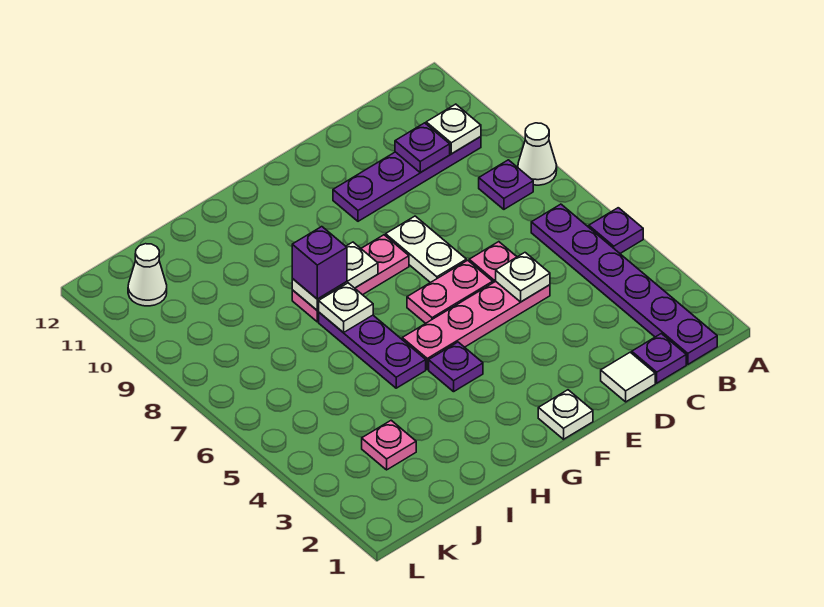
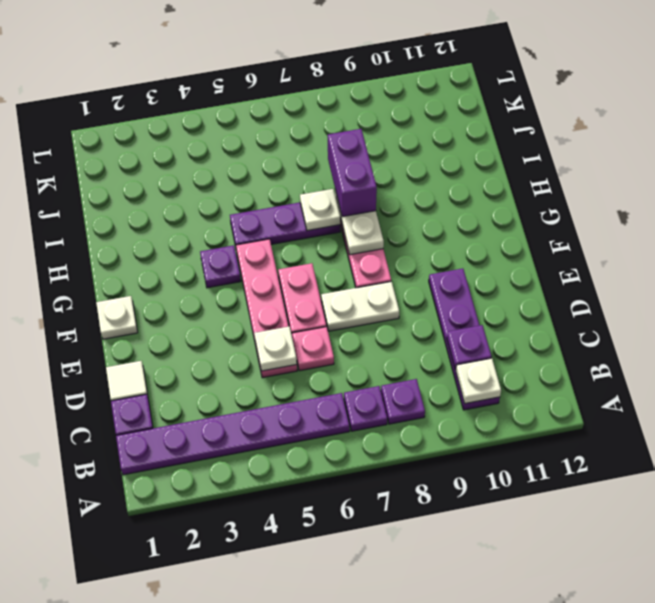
purple plate A5 level 1 -> purple plate B7 level 1
white cone A8 level 1 -> none
purple brick H8 level 3 -> purple brick H8:I8 level 3
pink plate J3 level 1 -> none
white cone K11 level 1 -> none

